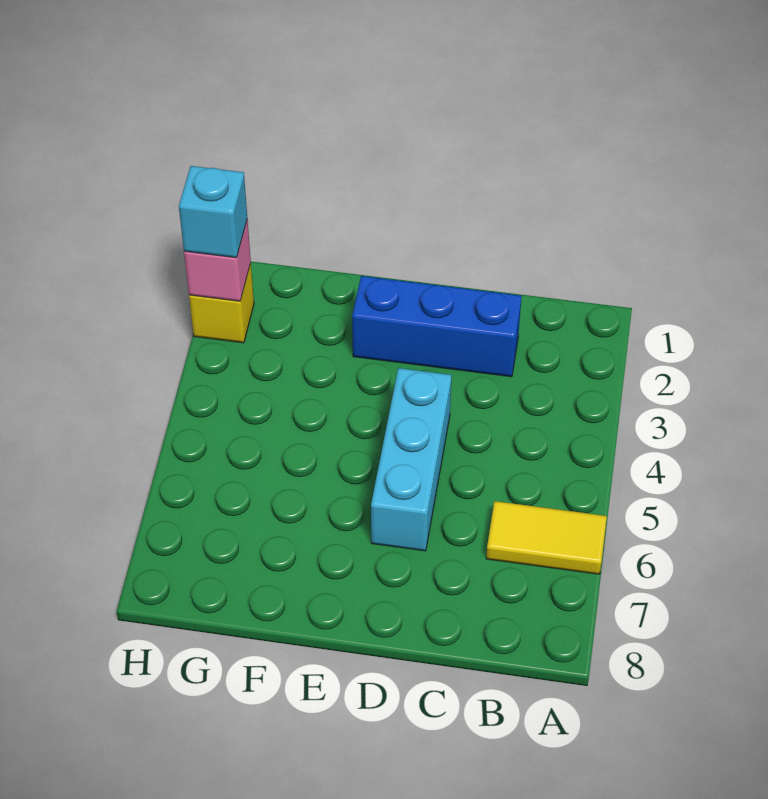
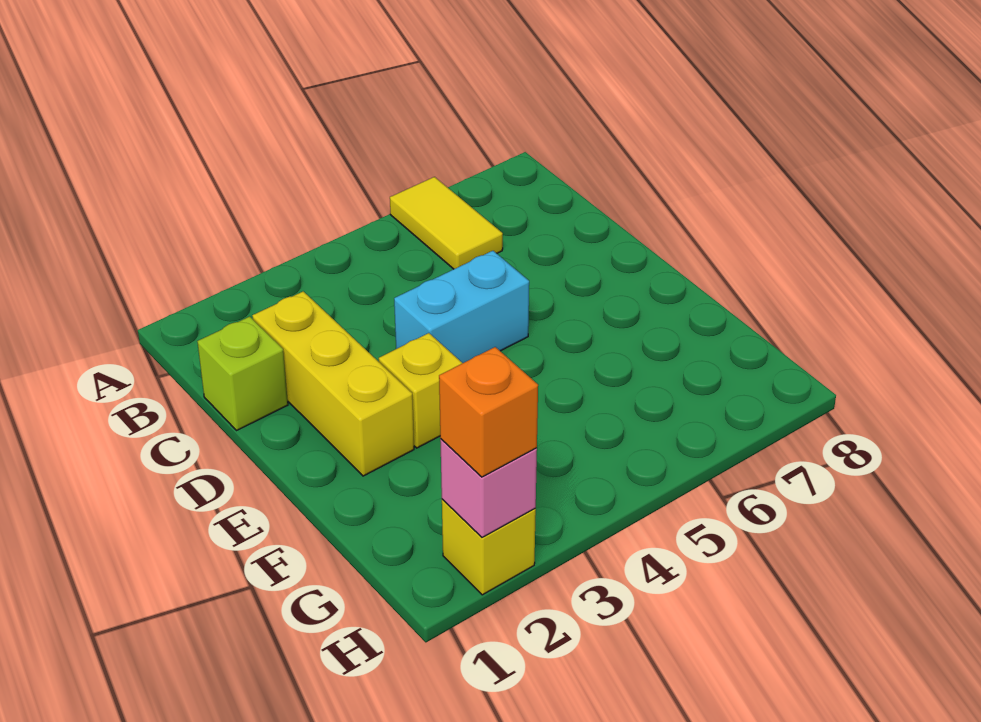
none -> lime brick C1 level 1
blue brick C2:E2 level 1 -> yellow brick C2:E2 level 1
cyan brick D4:D6 level 1 -> cyan brick D4:D5 level 1
none -> yellow brick E3 level 1
cyan brick H2 level 3 -> orange brick H2 level 3

